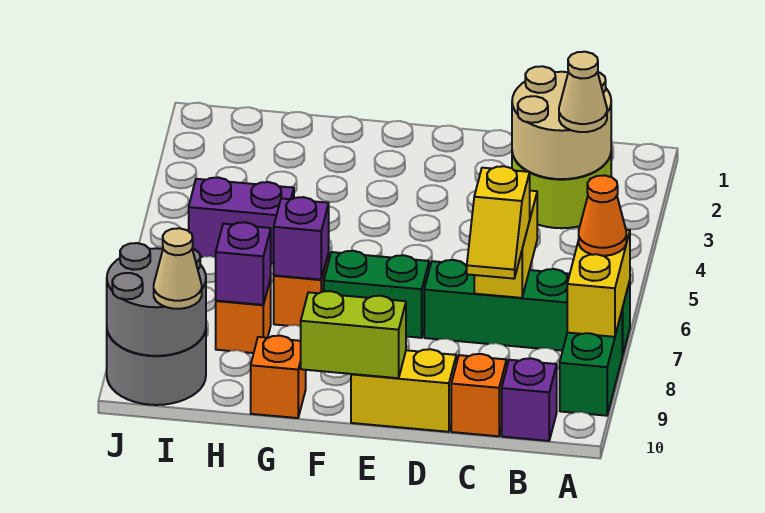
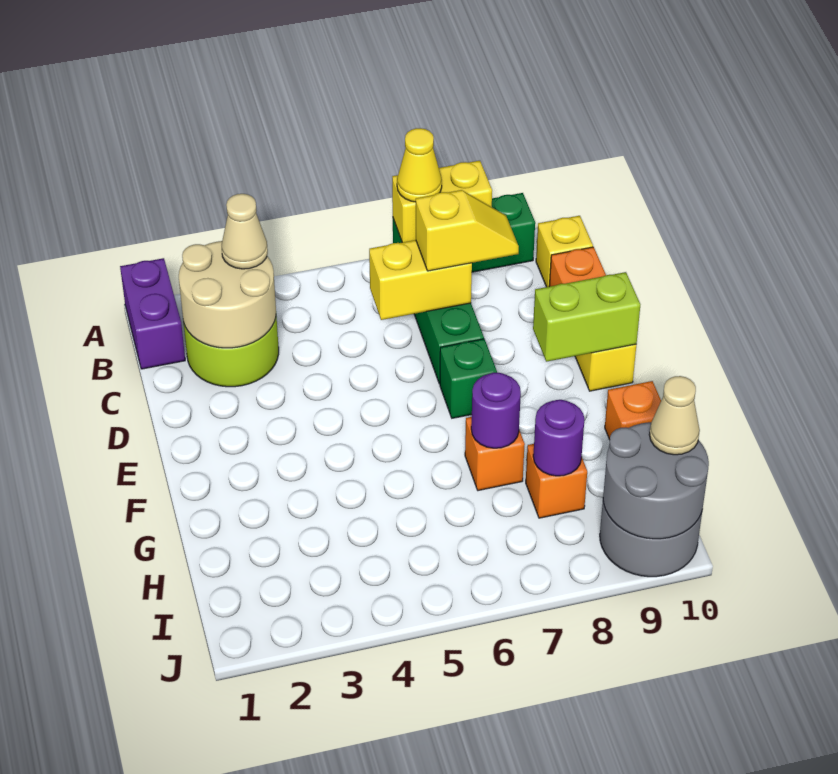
orange cone A7 level 3 -> yellow cone A7 level 3
purple brick B10 level 1 -> yellow brick B10 level 1
green brick E7:F7 level 1 -> green brick E7 level 1
lime brick E10:F10 level 2 -> lime brick E9:E10 level 2
purple brick G7 level 2 -> purple round brick G7 level 2
purple brick H5:I5 level 1 -> purple brick A1:B1 level 1
purple brick H8 level 2 -> purple round brick H8 level 2

